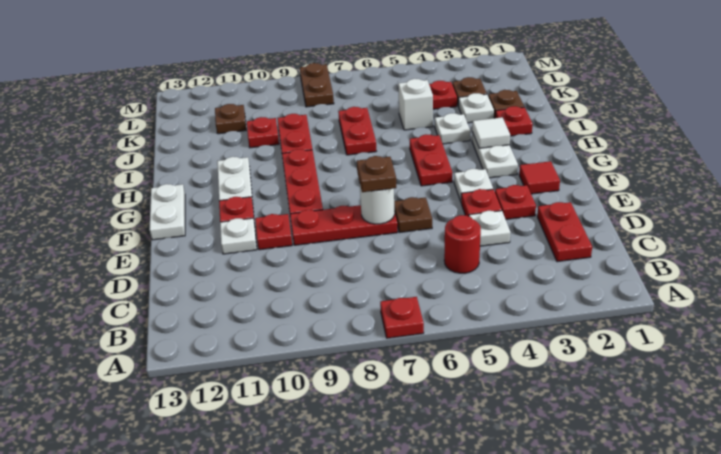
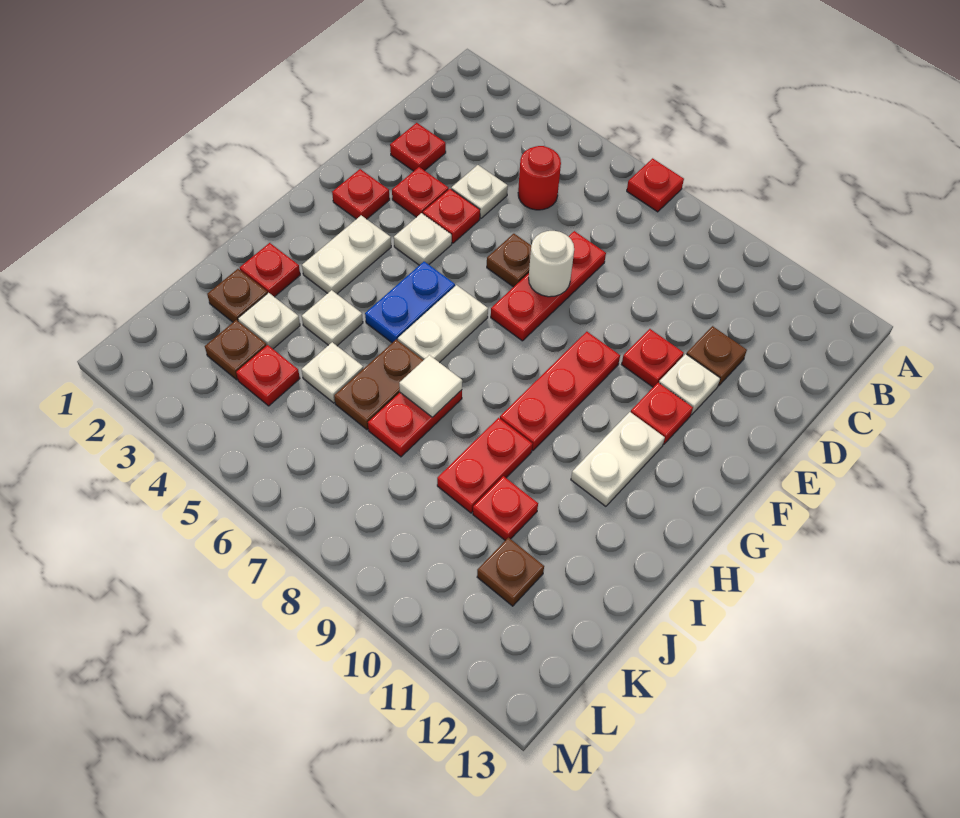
red plate C2:D2 level 1 -> red plate D2 level 1
red plate E7:E9 level 1 -> red plate D7:F7 level 1
brown plate E7 level 3 -> brown plate D11 level 1
red tile F2 level 1 -> red plate F2 level 1
white plate F13:G13 level 1 -> white plate G6:H6 level 1
red plate G5:H5 level 1 -> blue plate G5:H5 level 1
white tile H3 level 2 -> white tile I7 level 2
white brick J5 level 1 -> white plate J5 level 1
brown plate L8:M8 level 1 -> brown plate I6:J6 level 1

